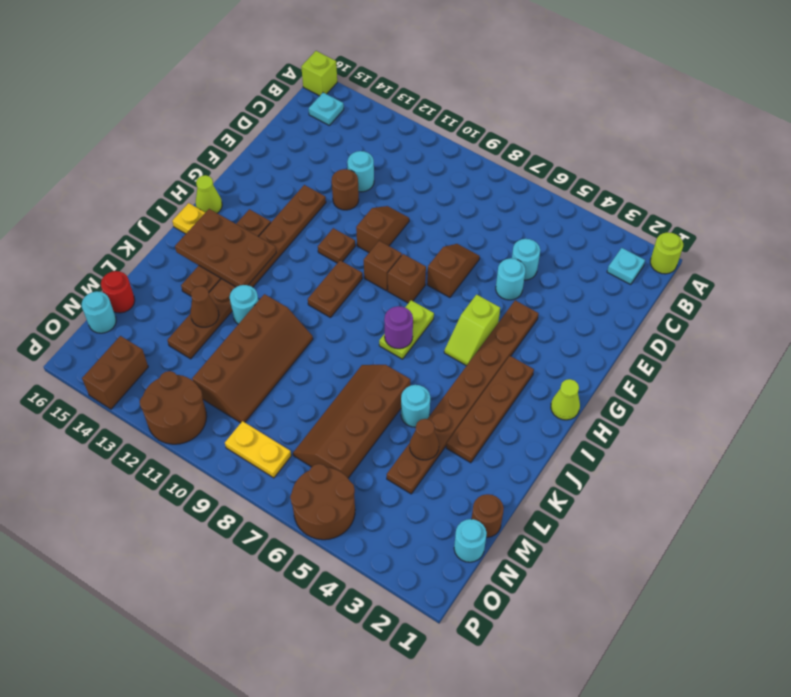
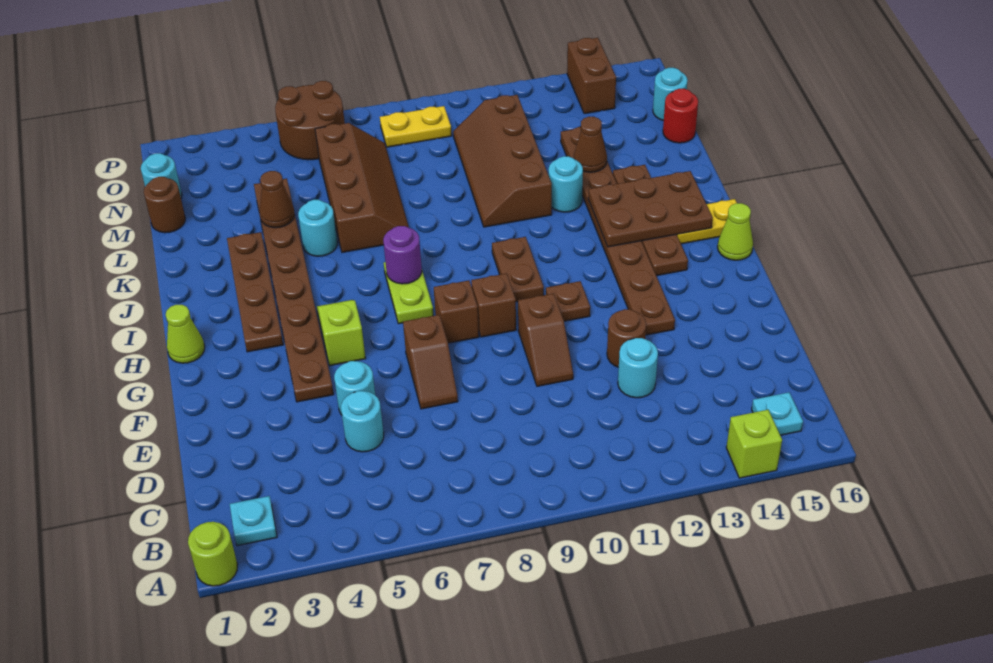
lime brick A16 level 1 -> lime brick A14 level 1
brown round brick O11:P12 level 1 -> none

